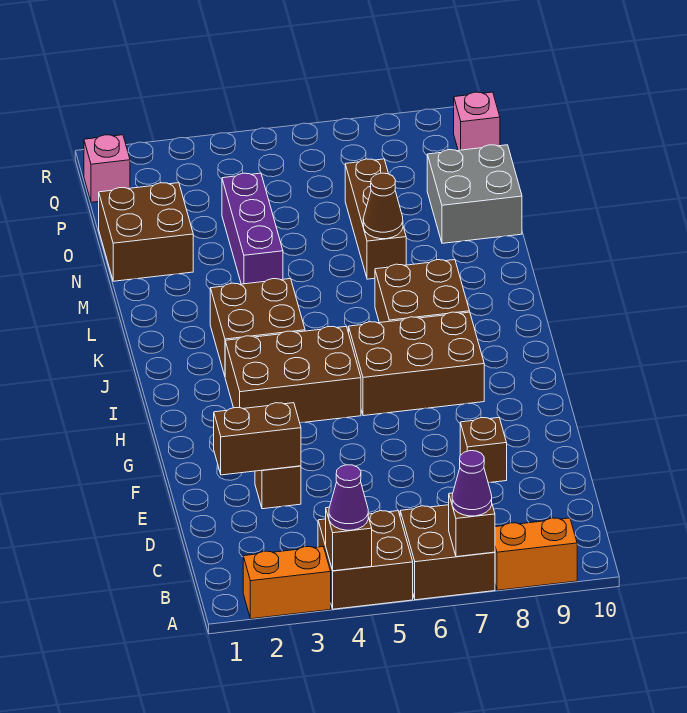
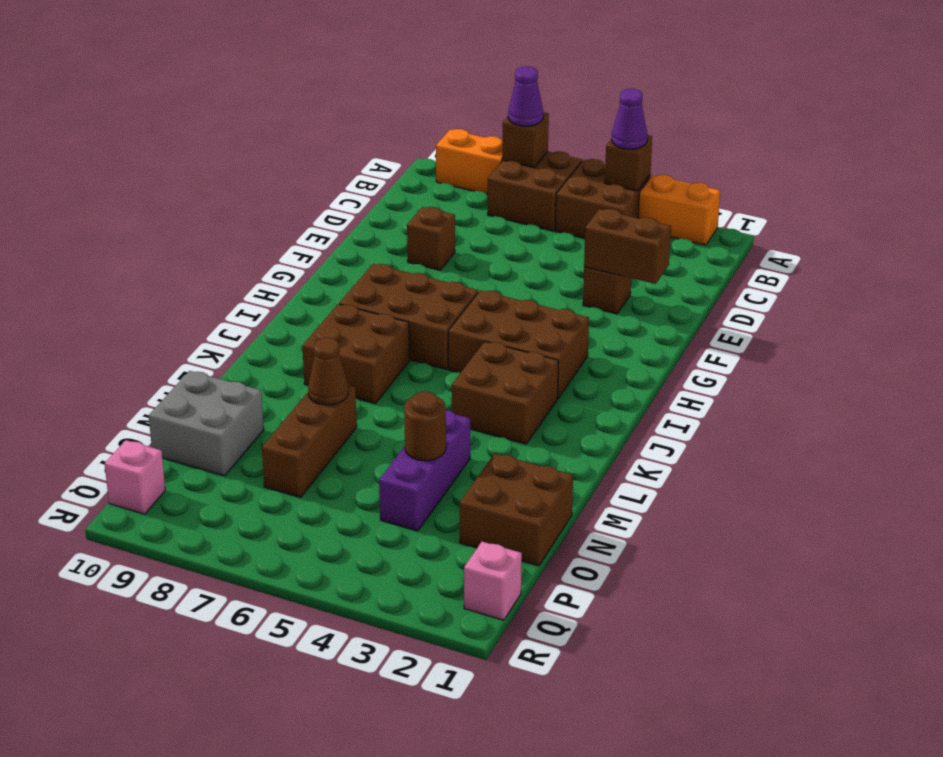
none -> brown round brick N4 level 2

